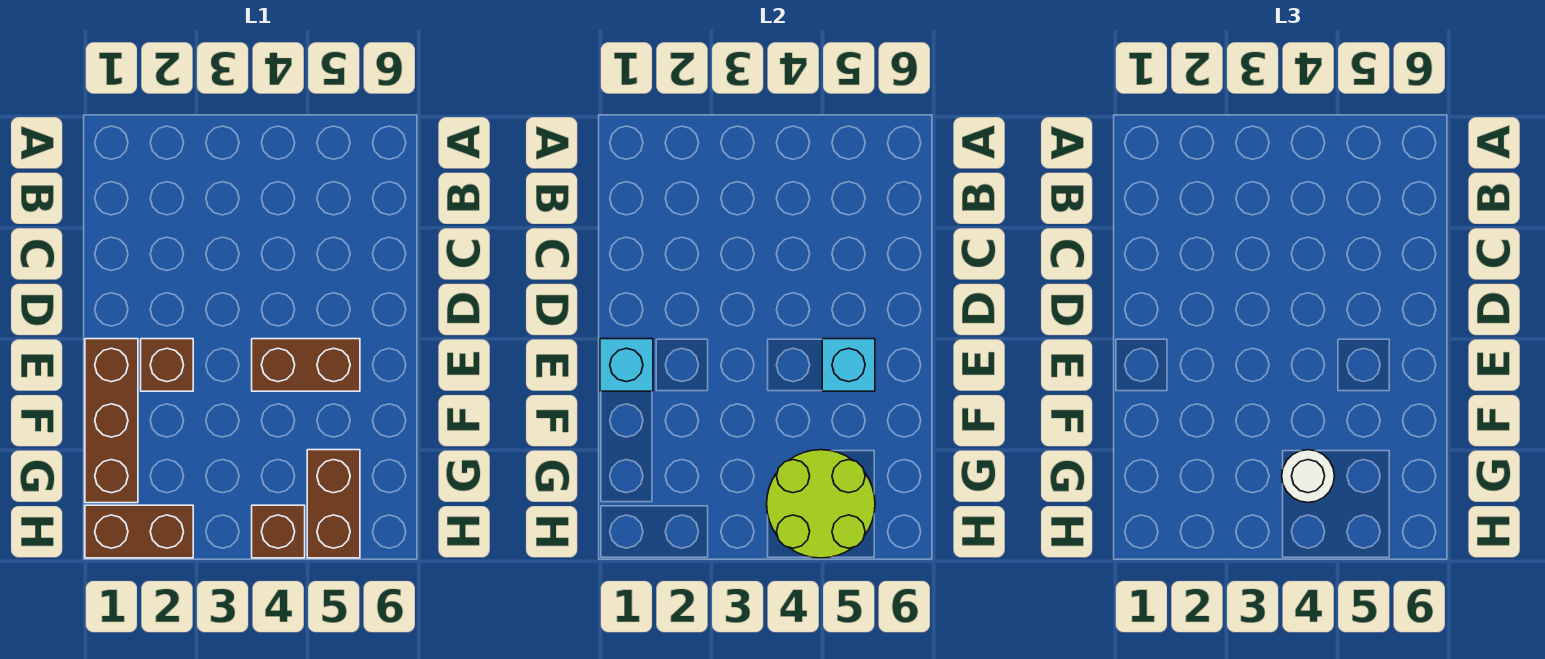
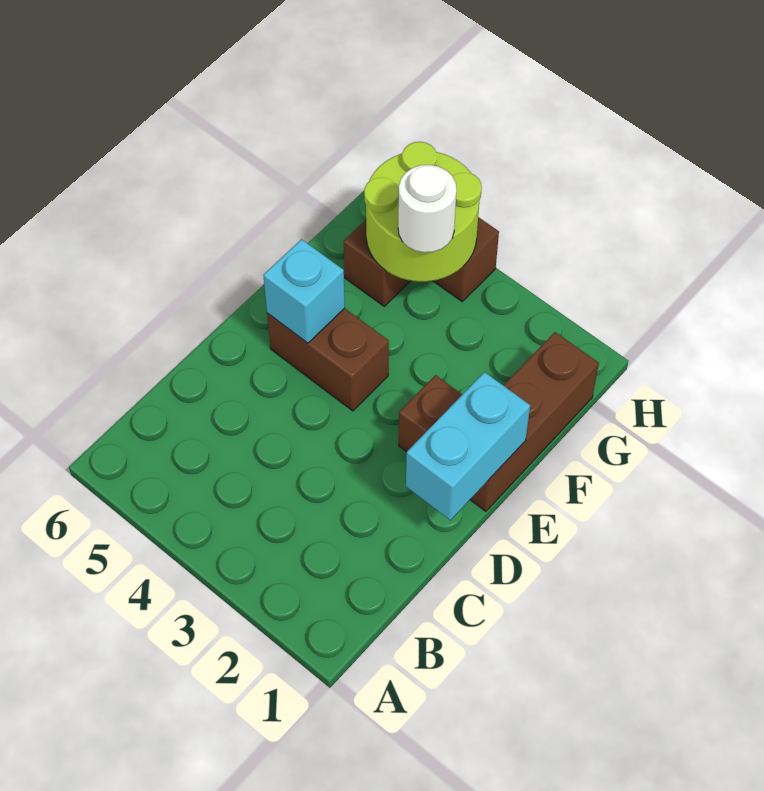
cyan brick E1 level 2 -> cyan brick D1:E1 level 2
brown brick H1:H2 level 1 -> none

